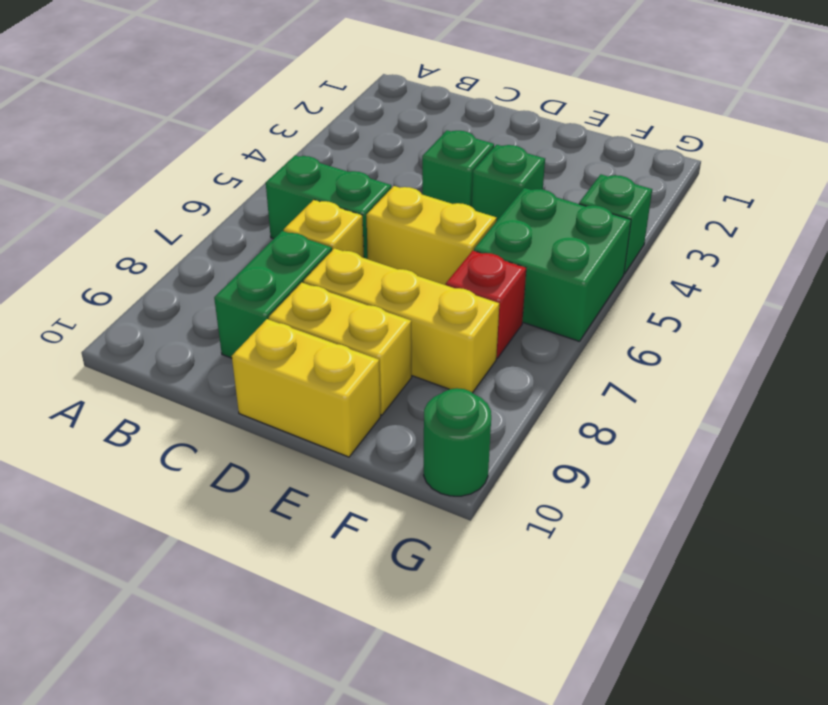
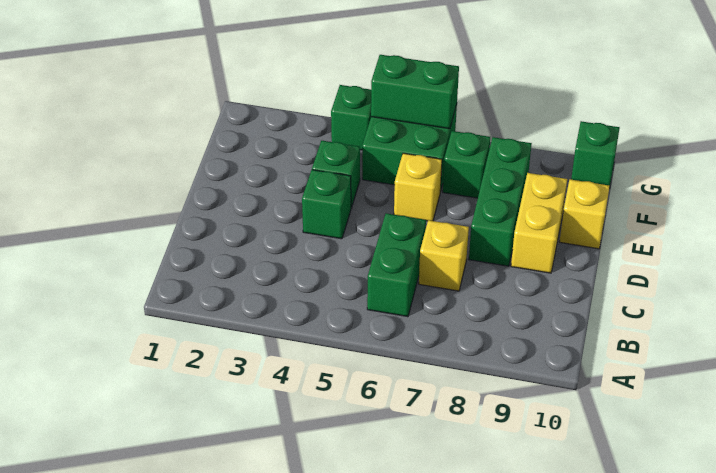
green brick C8:C9 level 1 -> green brick G5:G6 level 2
yellow brick D6:E6 level 1 -> yellow brick E6 level 1
yellow brick D8:F8 level 1 -> green brick D8:F8 level 1
yellow brick D10:E10 level 1 -> yellow brick E10 level 1
red brick F7 level 1 -> green brick F7 level 1
green round brick G10 level 1 -> green brick G10 level 1

